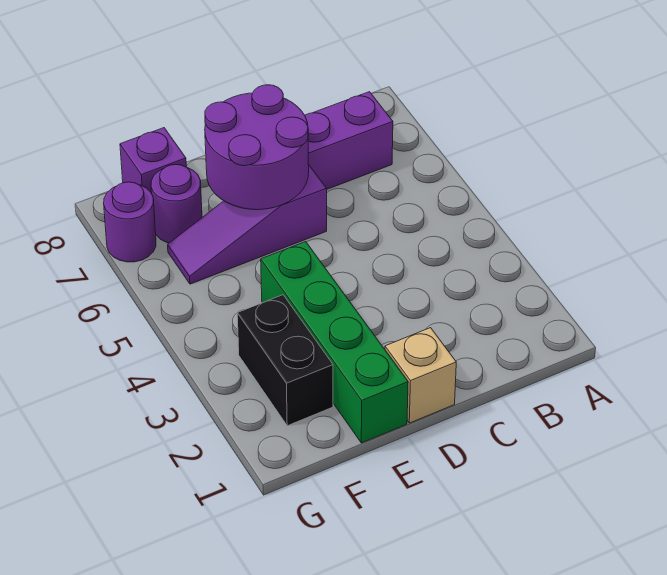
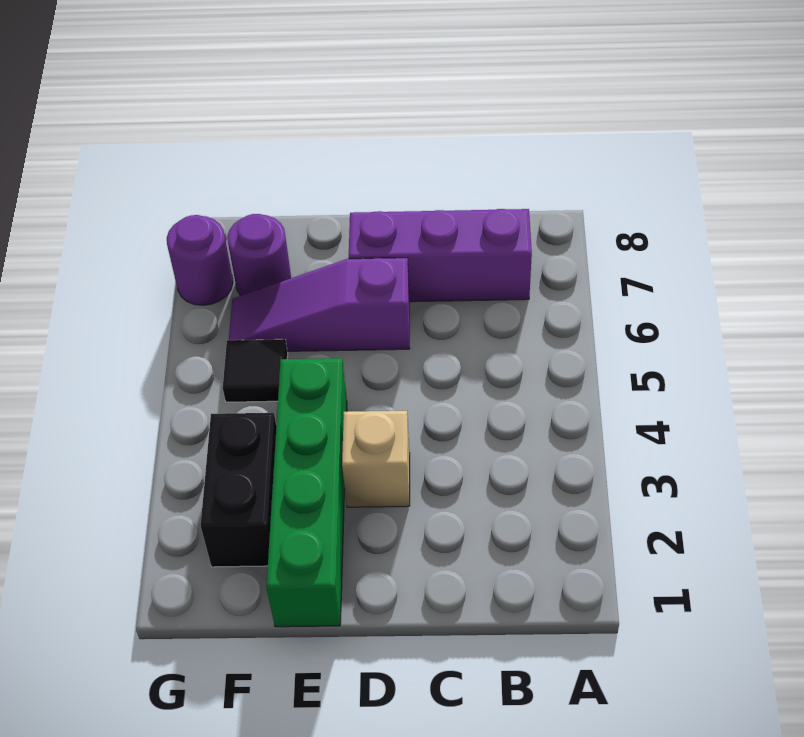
tan brick D1 level 1 -> tan brick D3 level 1
purple round brick D6:E7 level 2 -> none
none -> black tile F5 level 1
purple brick F8 level 1 -> none

